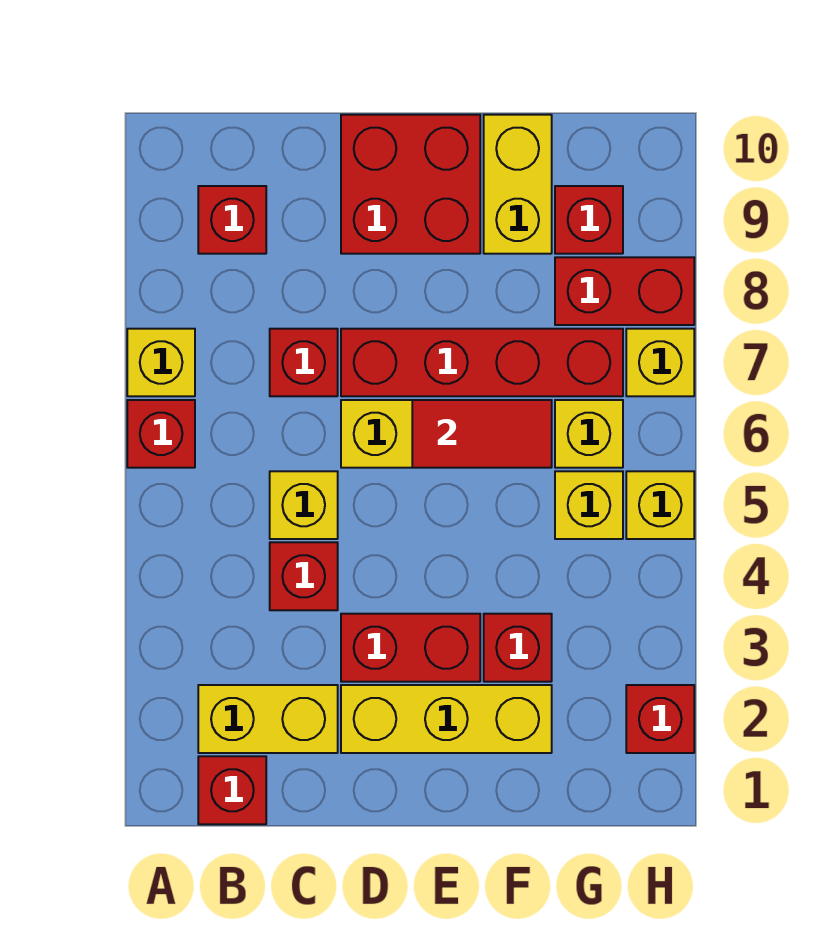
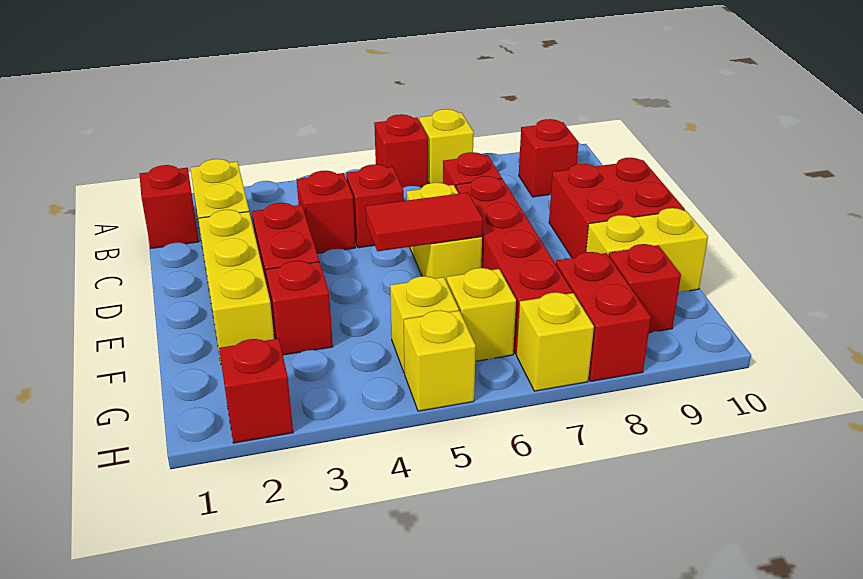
yellow brick C5 level 1 -> red brick C5 level 1
red tile E6:F6 level 2 -> red tile E5:E6 level 2

